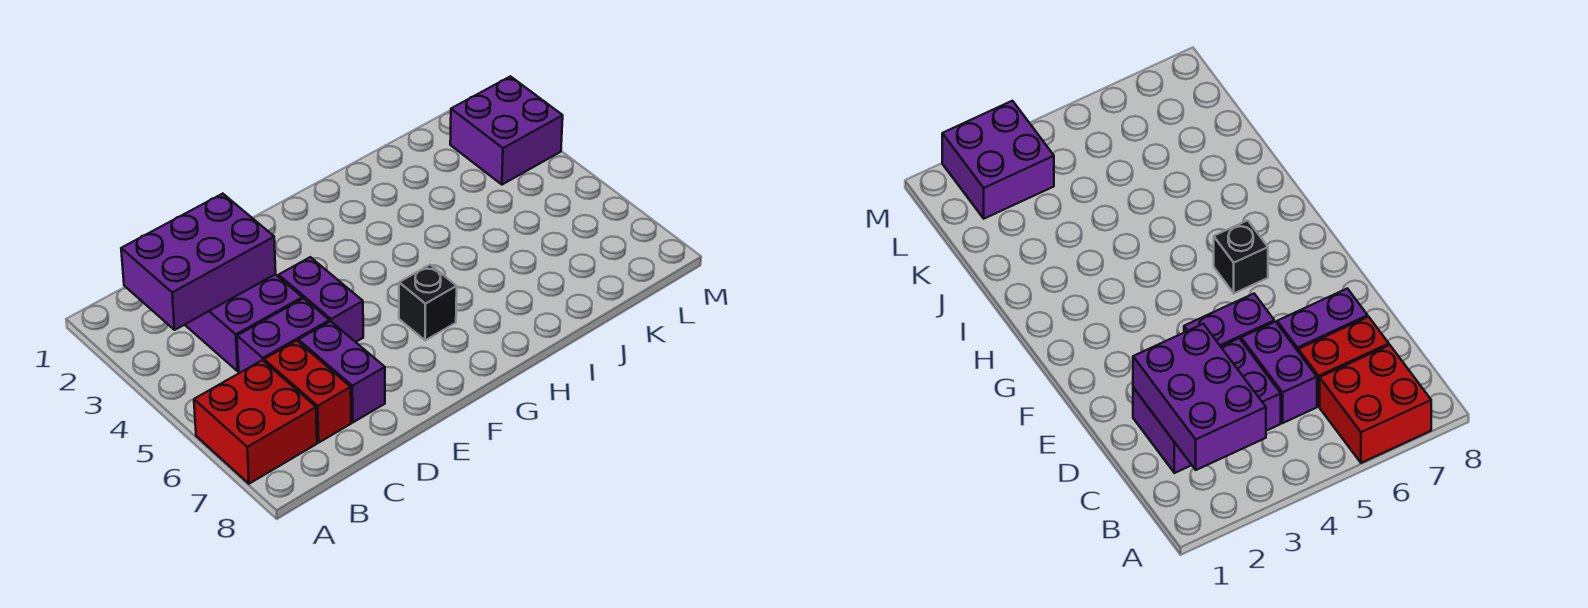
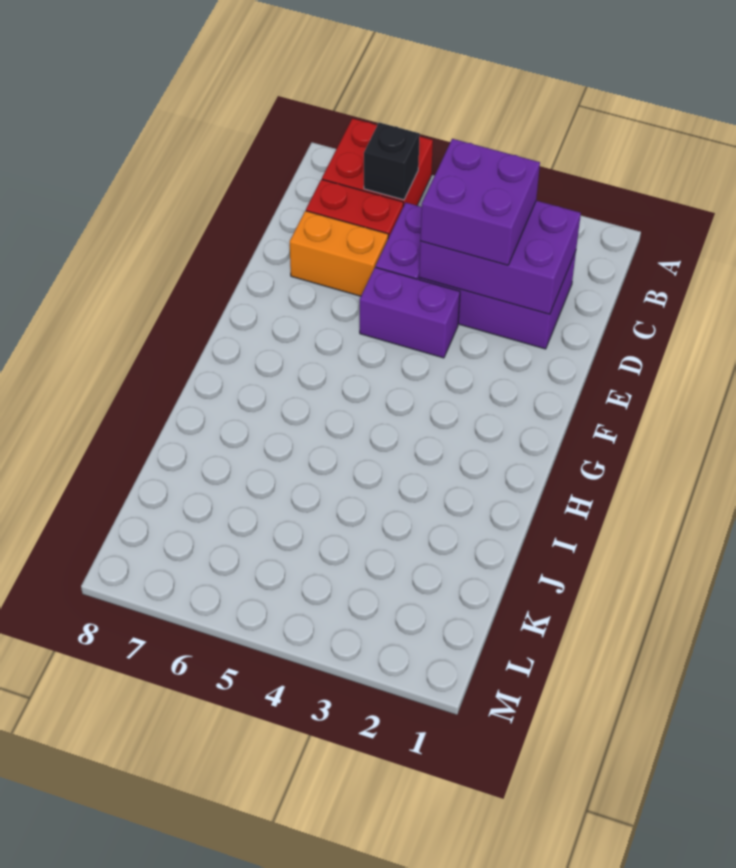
purple brick B2:D3 level 2 -> purple brick C2:D4 level 2
purple brick D6:D7 level 1 -> orange brick D6:D7 level 1
black brick G6 level 1 -> black brick B6 level 2
purple brick L2:M3 level 1 -> purple brick C3:D4 level 3

